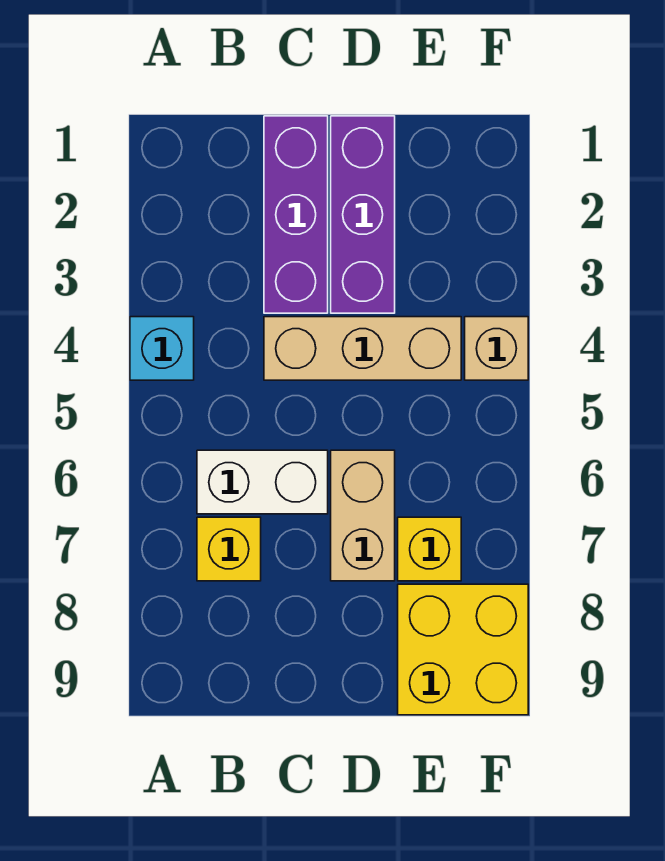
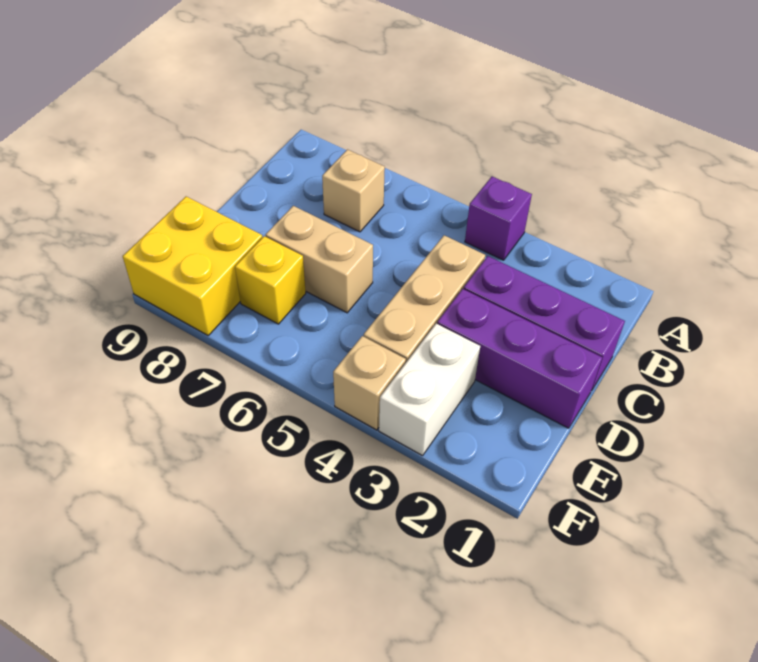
cyan brick A4 level 1 -> purple brick A4 level 1
white brick B6:C6 level 1 -> white brick E3:F3 level 1
yellow brick B7 level 1 -> tan brick B7 level 1

